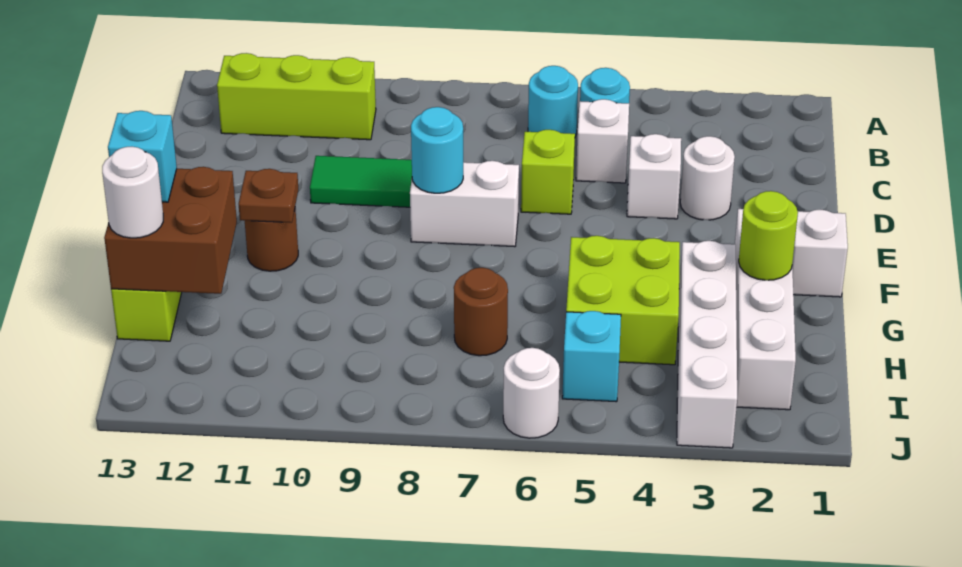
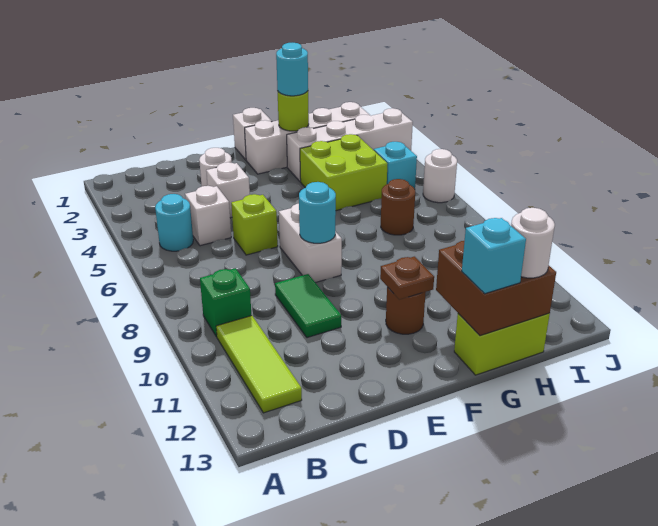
cyan round brick B6 level 1 -> cyan round brick G2 level 3
none -> green brick B9 level 1
lime brick B10:B12 level 1 -> lime tile B10:B12 level 1

